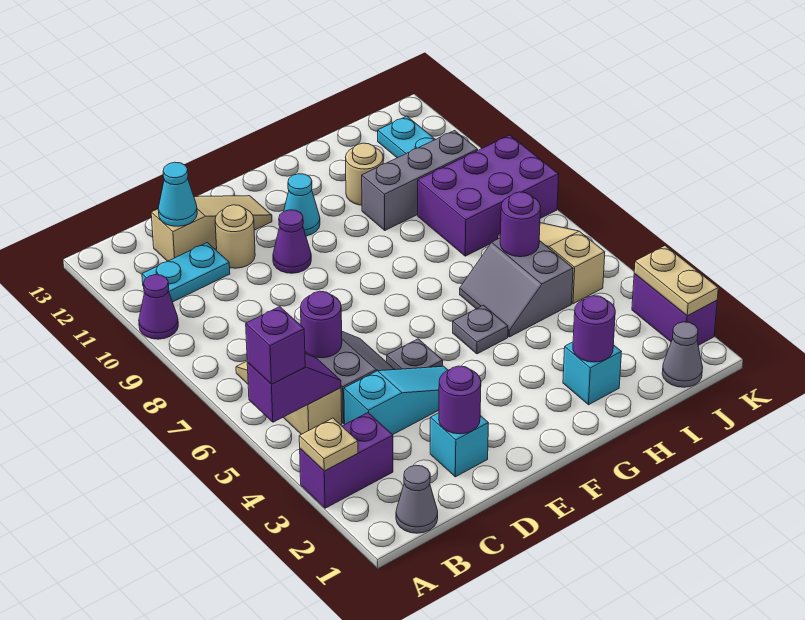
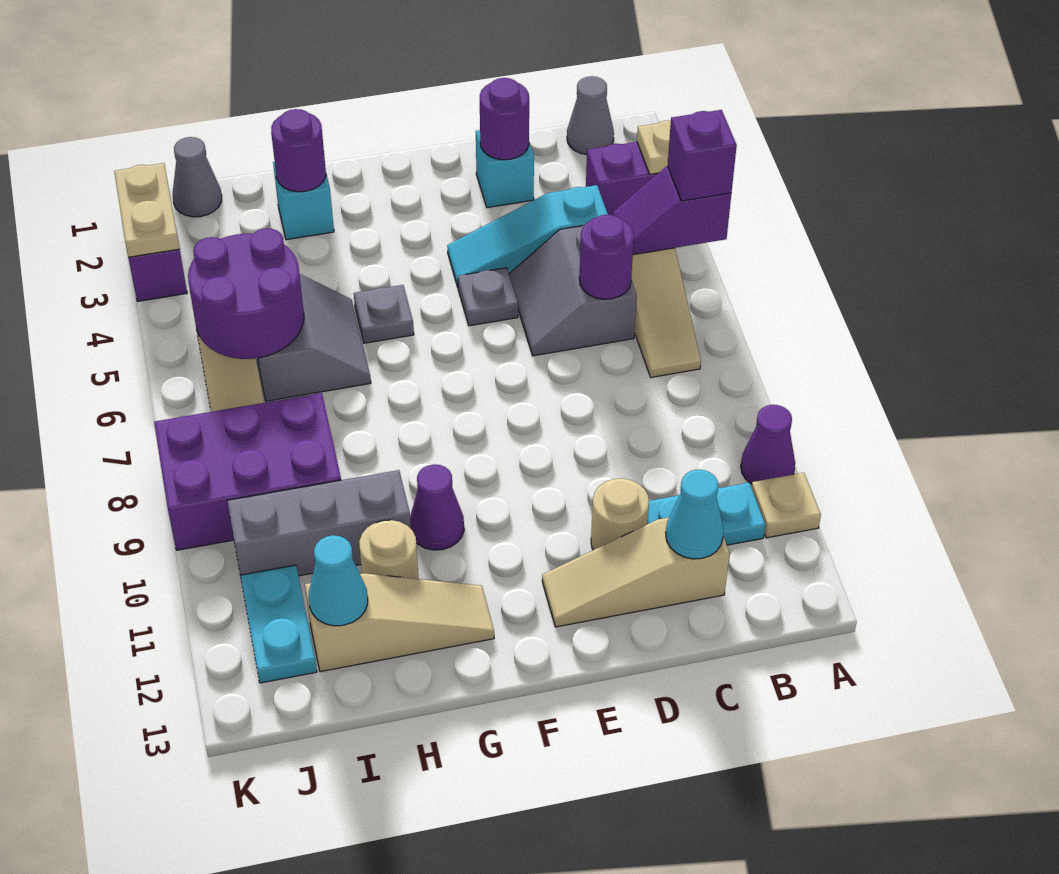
none -> tan plate A11 level 1
purple cone E10 level 1 -> purple cone G10 level 1
cyan cone F11 level 1 -> cyan cone I12 level 2
none -> tan slope G12:I12 level 1 top I
purple round brick I6 level 2 -> purple round brick I5:J6 level 2

